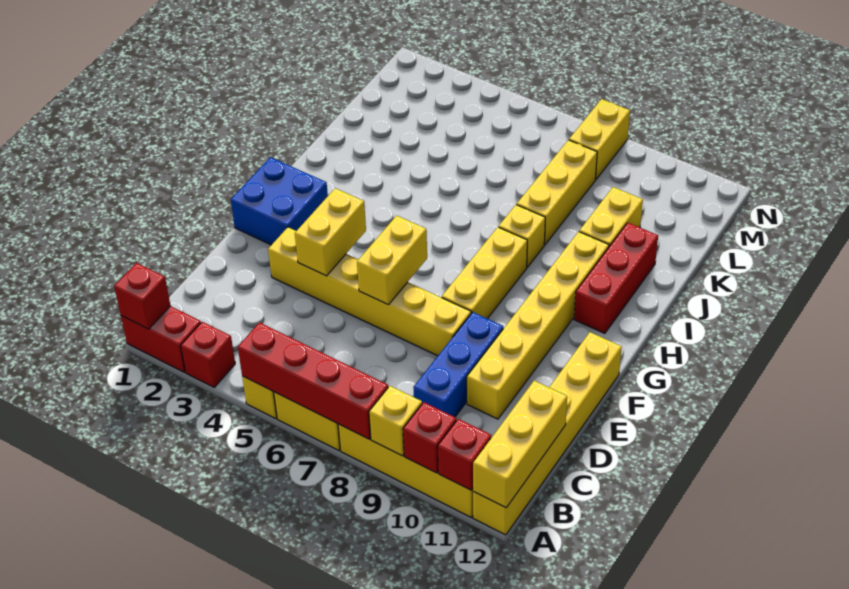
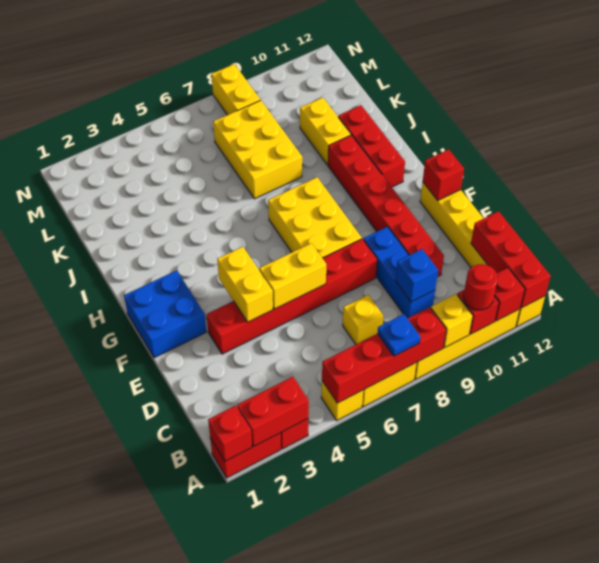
none -> red brick A2:A3 level 2
none -> blue plate A7 level 3
none -> red round brick A10 level 3
yellow brick A12:C12 level 2 -> red brick A12:C12 level 2
none -> blue brick C9 level 2
yellow brick D10:I10 level 1 -> red brick D10:I10 level 1
yellow brick E3:E8 level 1 -> red brick E3:E8 level 1
yellow brick E6:F6 level 2 -> yellow brick E5:E6 level 2
yellow brick F8:H8 level 1 -> yellow brick F7:H8 level 1
none -> red brick F12 level 2
yellow brick I8 level 1 -> yellow brick C7 level 1
yellow brick J8:L8 level 1 -> yellow brick J7:L8 level 1

